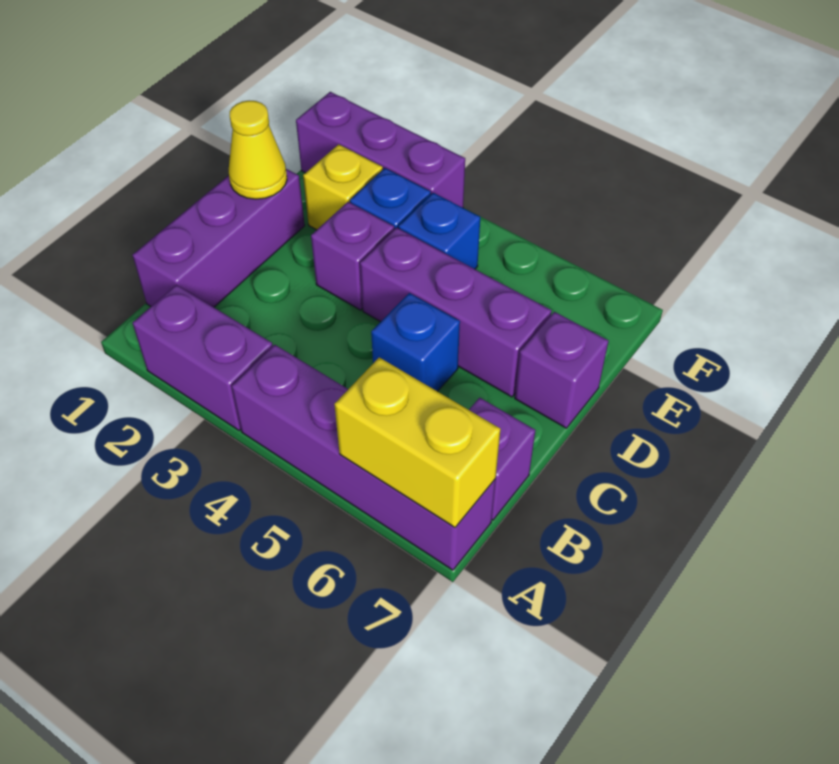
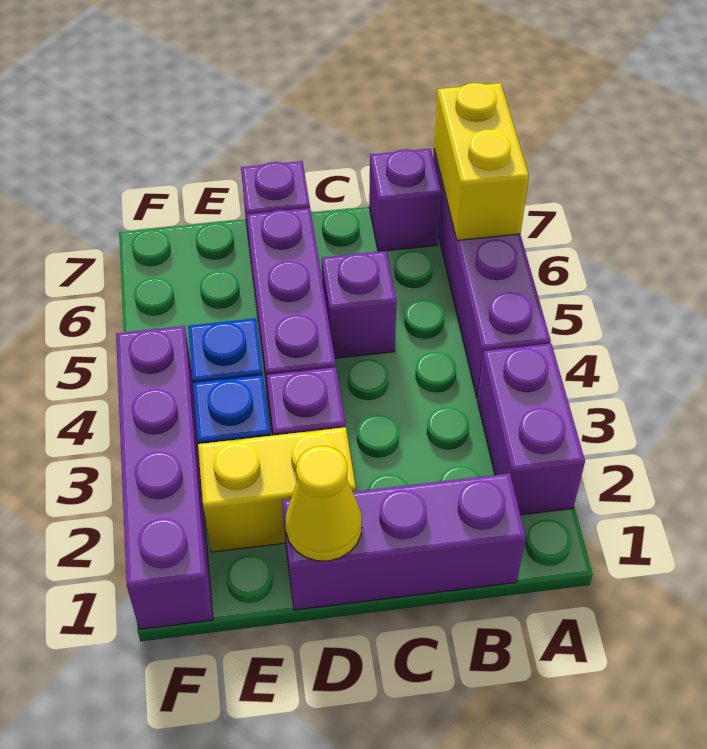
blue brick C5 level 1 -> purple brick C5 level 1
yellow brick E2 level 1 -> yellow brick D2:E2 level 1
purple brick F1:F3 level 1 -> purple brick F1:F4 level 1

